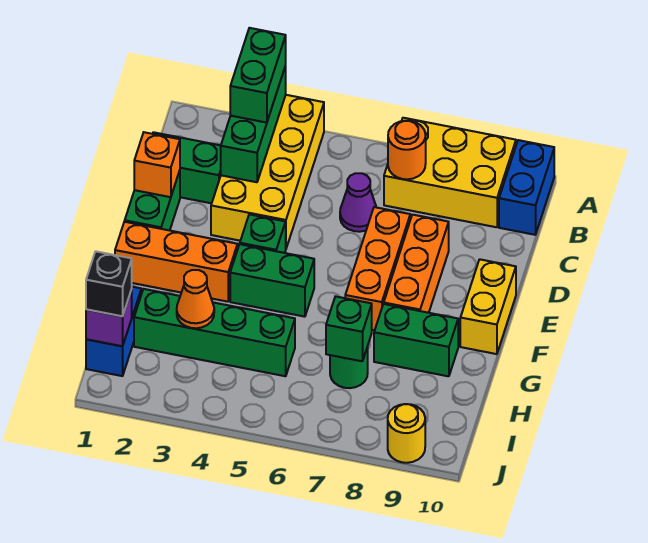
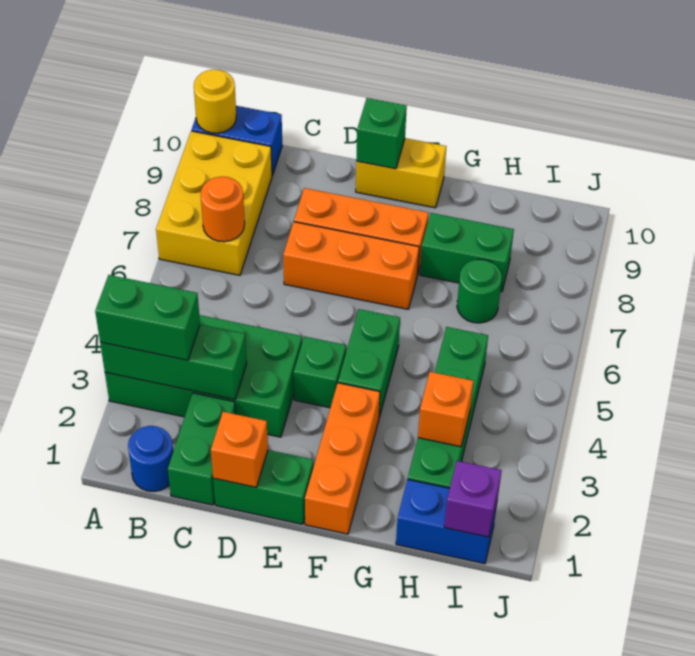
yellow brick A3:D4 level 1 -> green brick A3:D4 level 1
none -> blue round brick B1 level 1
purple cone C6 level 1 -> none
green brick G8:G9 level 1 -> green brick G8:H8 level 1
orange cone H3 level 2 -> orange brick H3 level 2
green brick H7 level 2 -> green brick E10 level 2
black brick I1 level 3 -> none
yellow round brick J9 level 1 -> yellow round brick A10 level 2

